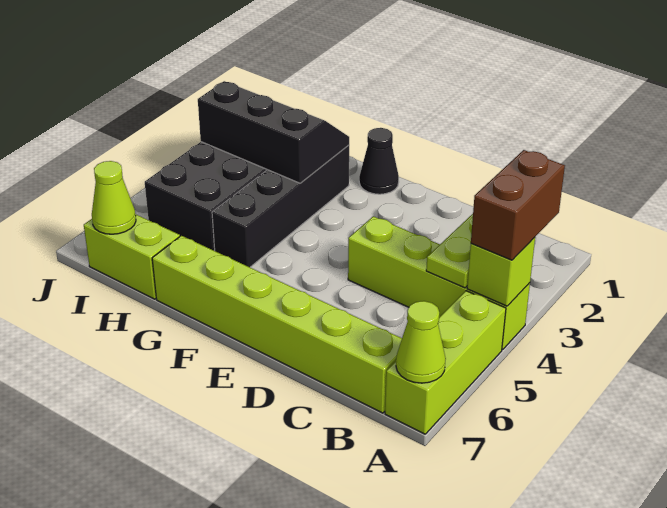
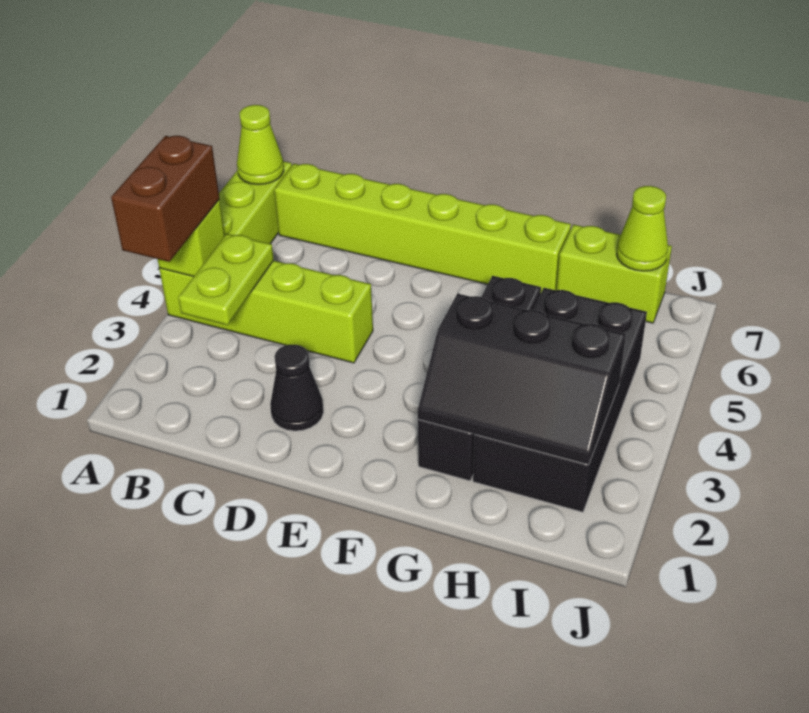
black cone F1 level 1 -> black cone D2 level 1

